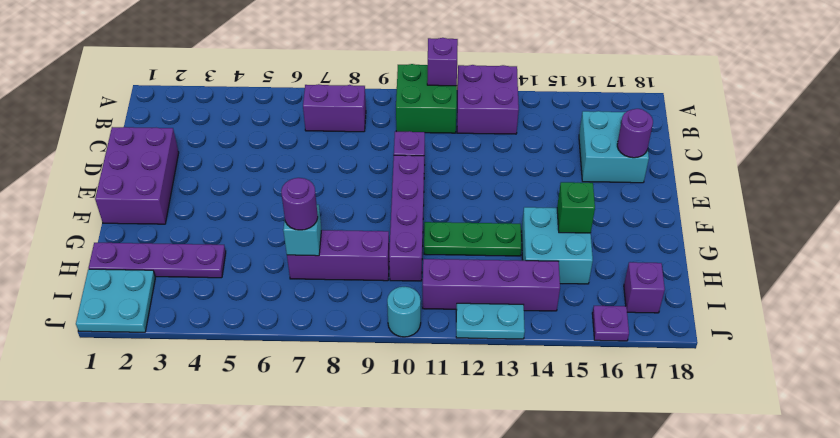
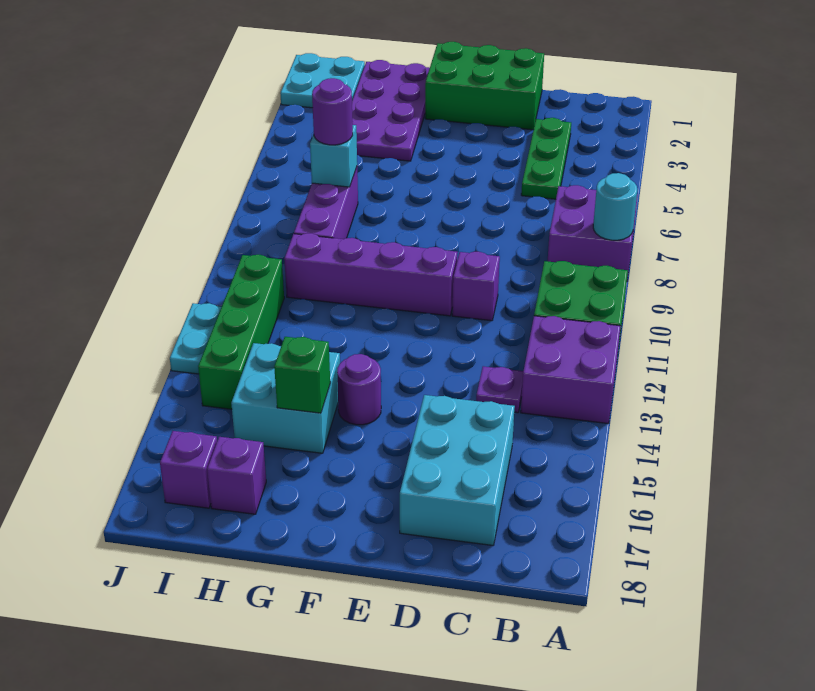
purple brick A11 level 2 -> purple brick H17 level 1
purple brick B7:B8 level 1 -> purple brick A7:B8 level 1
cyan brick C16:D17 level 1 -> cyan brick C15:D17 level 1
purple brick D1:F2 level 1 -> green brick D1:F2 level 1
purple round brick D17 level 2 -> purple round brick F14 level 1
green plate G11:G13 level 1 -> green plate C3:C5 level 1
purple plate H1:H4 level 1 -> purple plate G1:H4 level 1
purple brick I11:I14 level 1 -> green brick I11:I14 level 1
cyan round brick J10 level 1 -> cyan round brick A8 level 2
purple plate J16 level 1 -> purple plate C13 level 1

